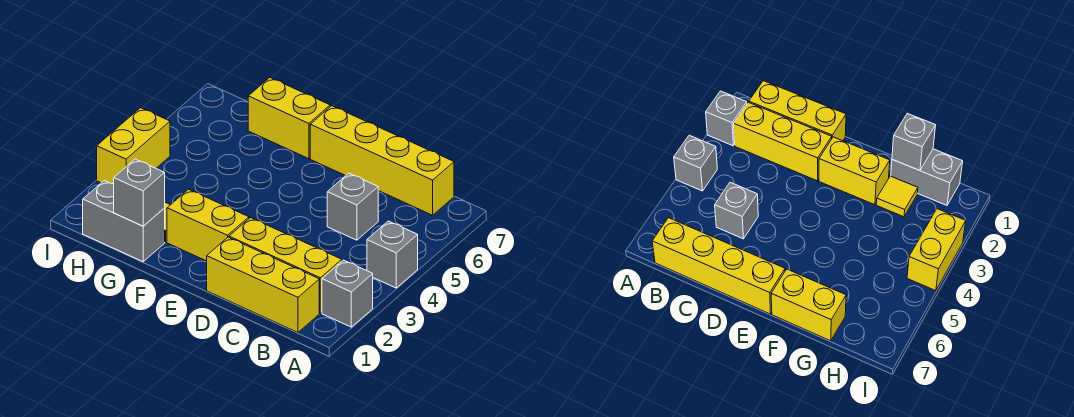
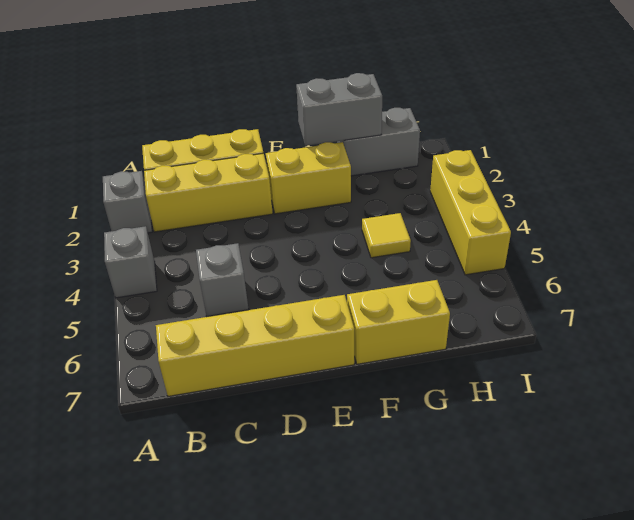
grey brick G1 level 2 -> grey brick F1:G1 level 2
yellow tile G2 level 1 -> yellow tile G4 level 1
yellow brick I3:I4 level 1 -> yellow brick I3:I5 level 1

